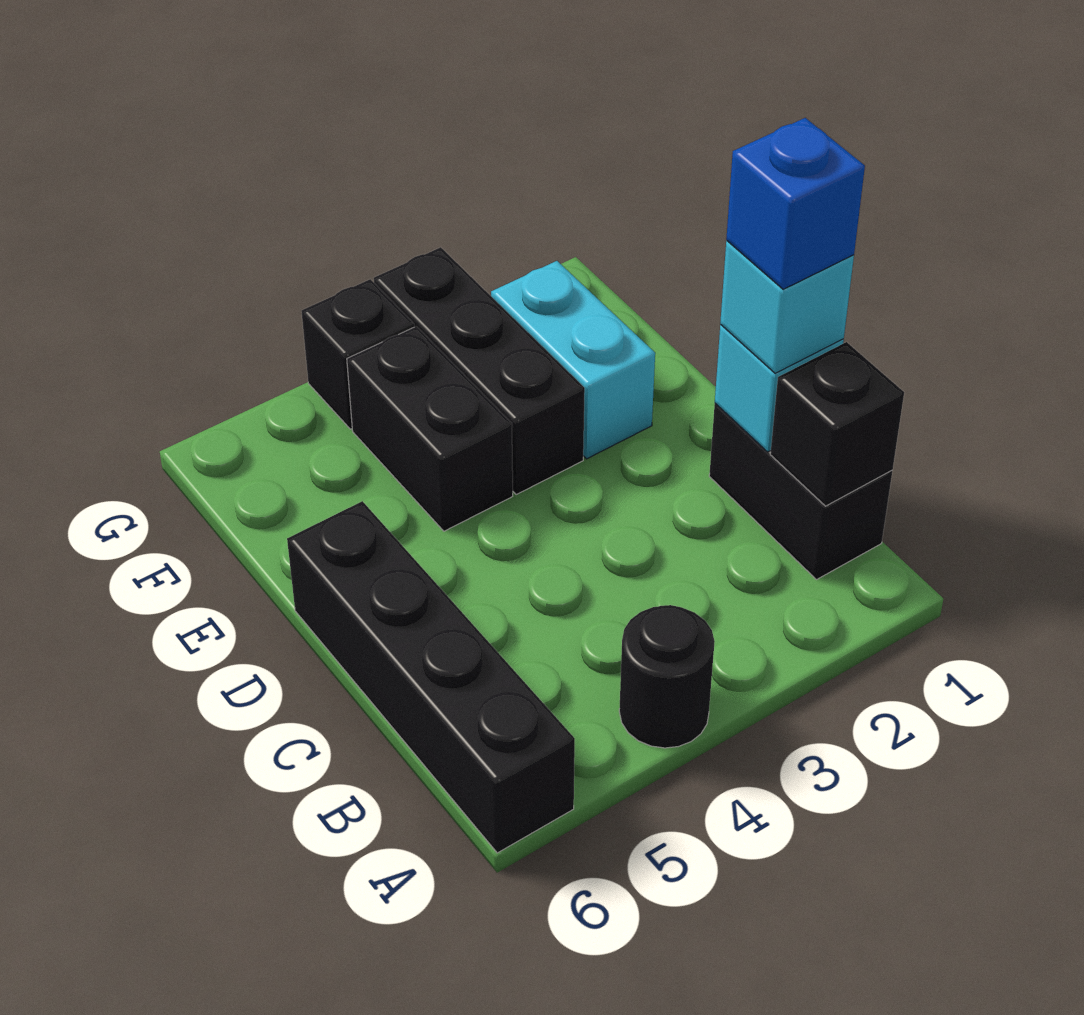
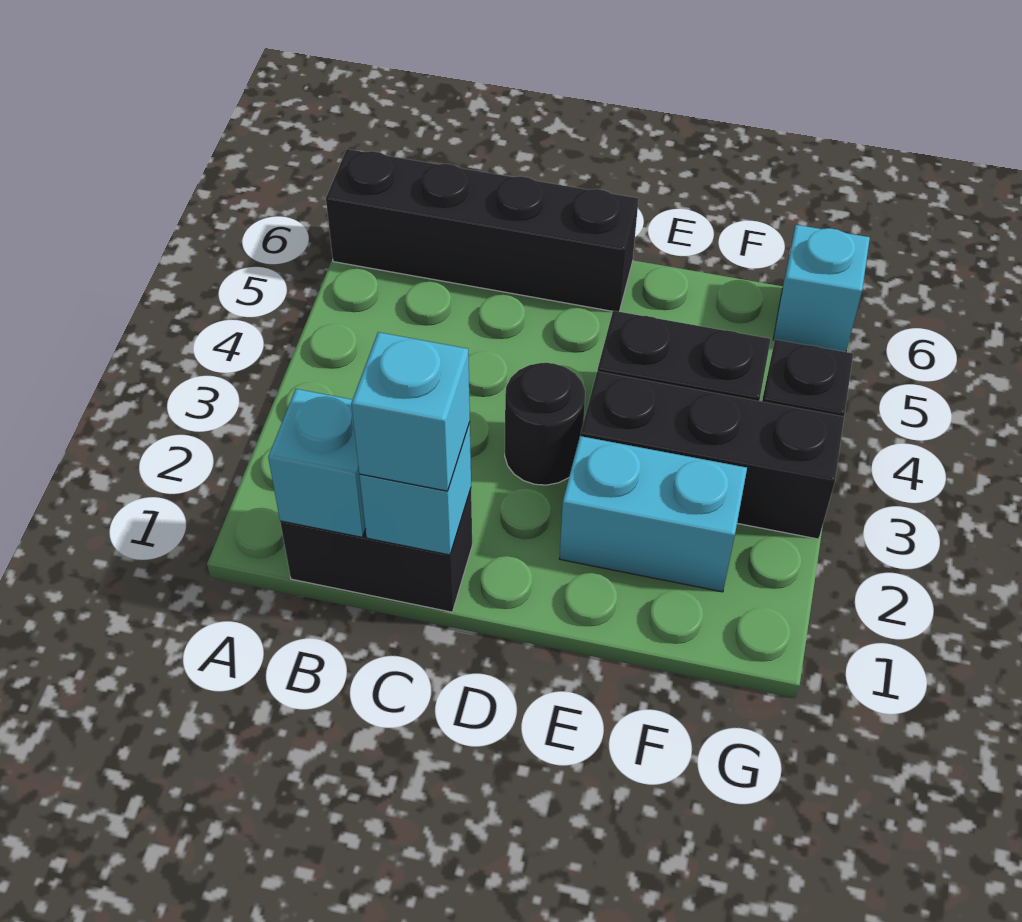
black round brick A4 level 1 -> black round brick D3 level 1
black brick B1 level 2 -> cyan brick B1 level 2
blue brick C1 level 4 -> none
none -> cyan brick G6 level 1

